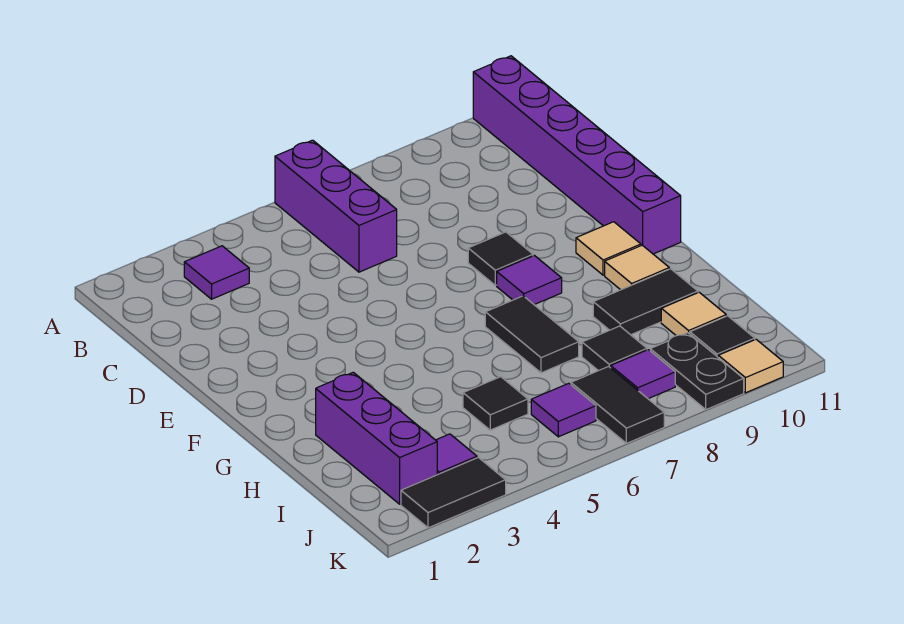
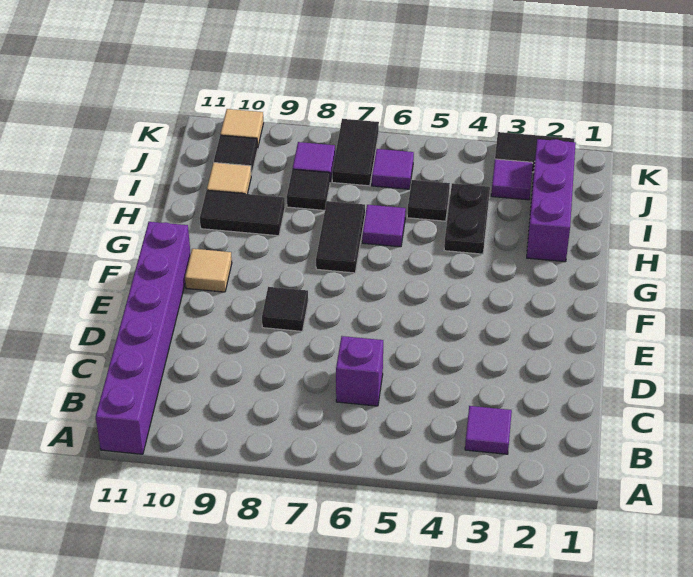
purple brick A6:C6 level 1 -> purple brick C6 level 1
purple tile F8 level 1 -> purple tile H6 level 1
tan tile G10 level 1 -> none
black plate J9:K9 level 1 -> black plate H4:I4 level 1

